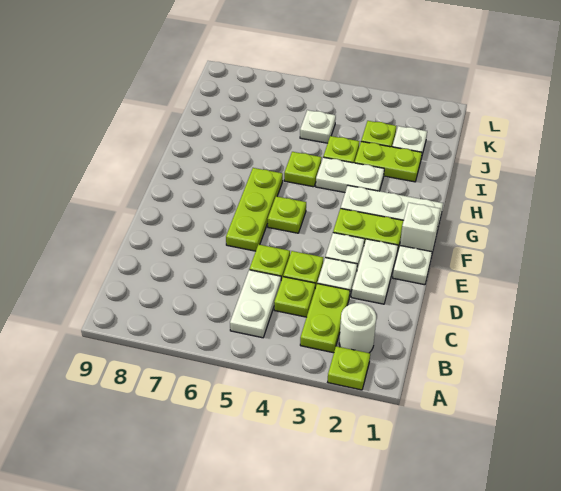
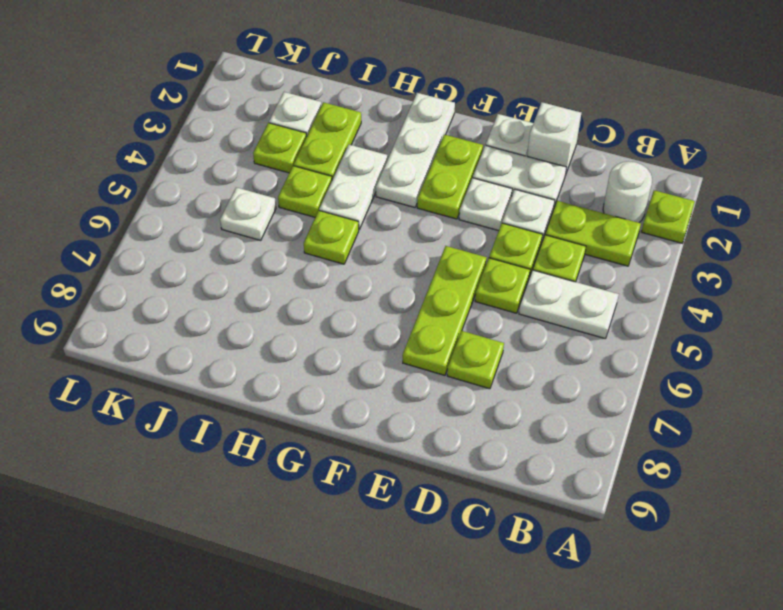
lime plate E6:G6 level 1 -> lime plate E5:E7 level 1
white brick F1 level 1 -> white brick D1 level 1
lime plate F5 level 1 -> lime plate D7 level 1

